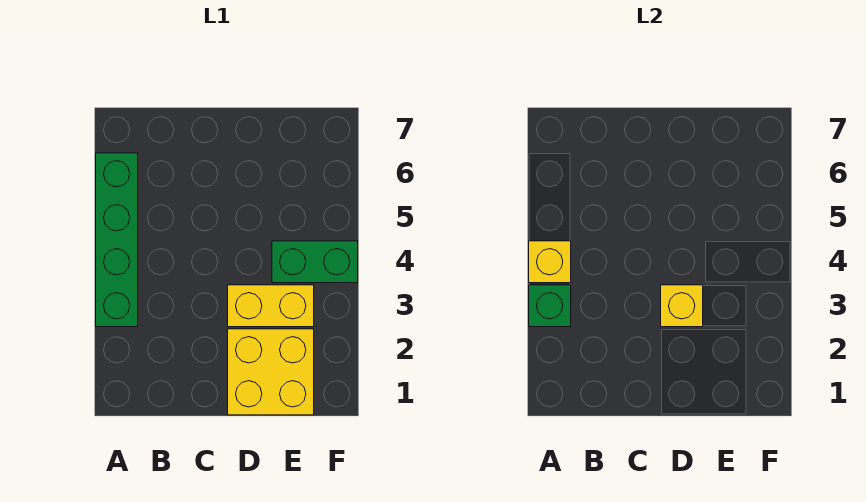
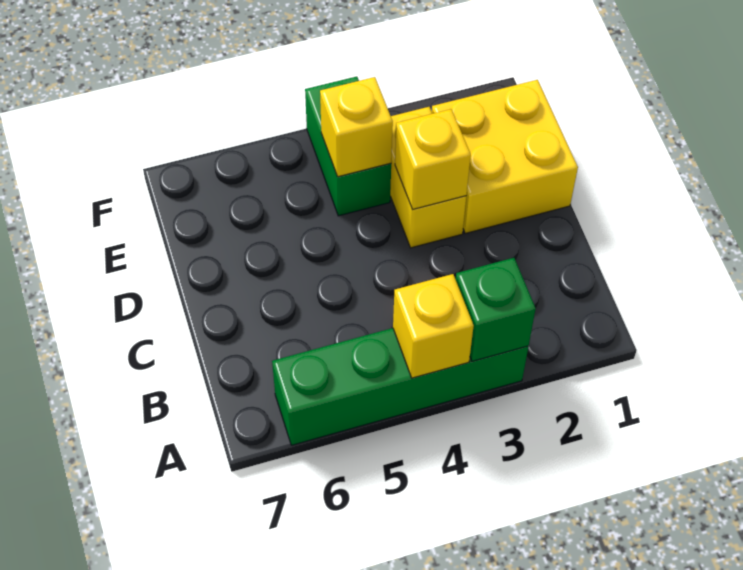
none -> yellow brick E4 level 2

